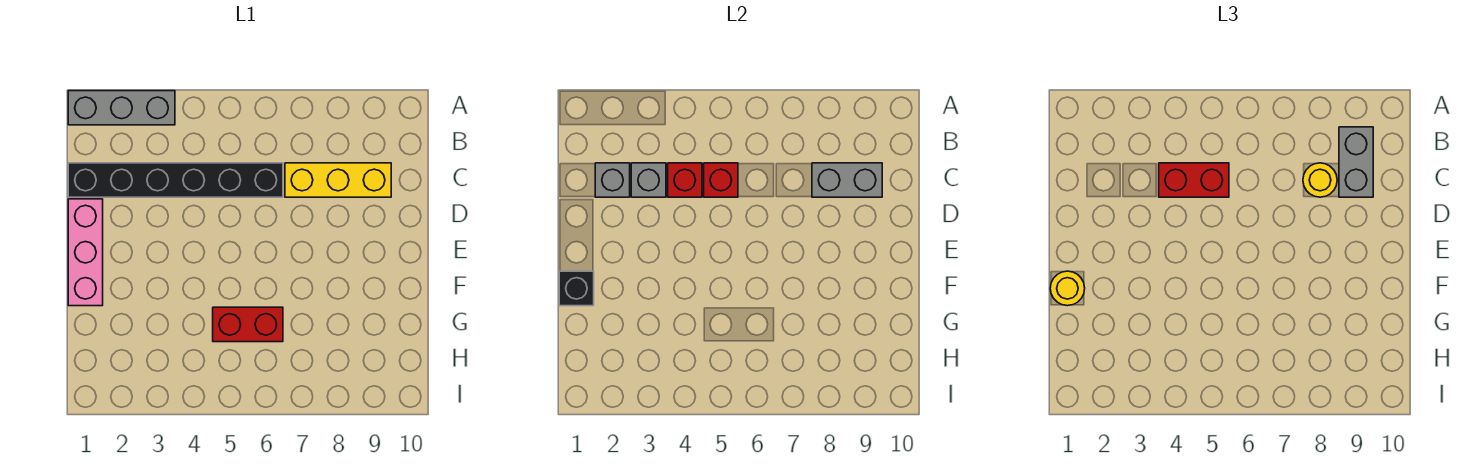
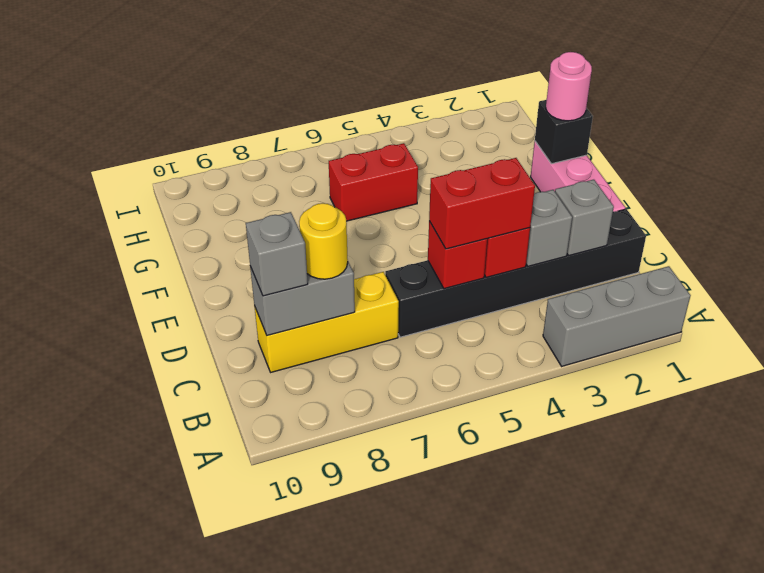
grey brick B9:C9 level 3 -> grey brick C9 level 3
yellow round brick F1 level 3 -> pink round brick F1 level 3

